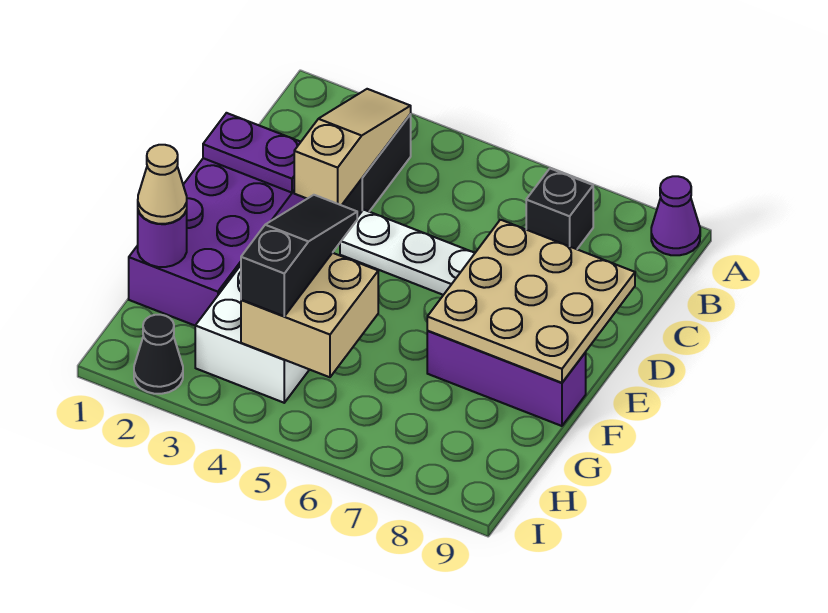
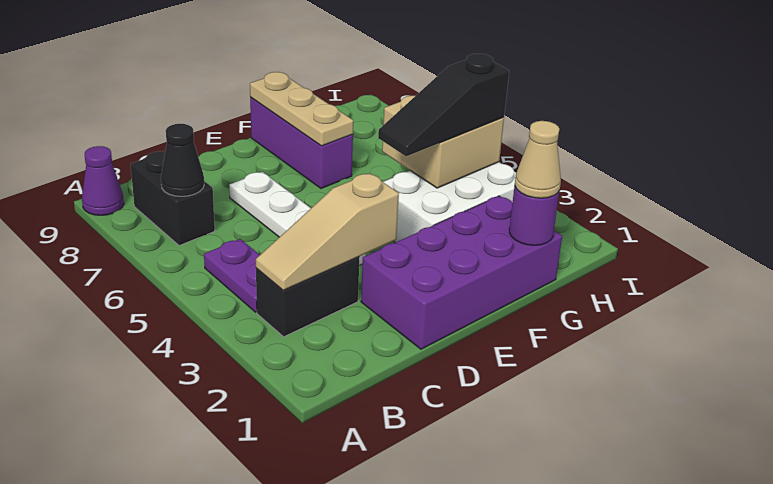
black brick B7 level 1 -> black brick B7:B8 level 1
purple plate D1:D2 level 2 -> purple plate B4:B5 level 1
tan plate D7:F9 level 2 -> tan plate F7:F9 level 2
black cone I2 level 1 -> black cone B7 level 2

